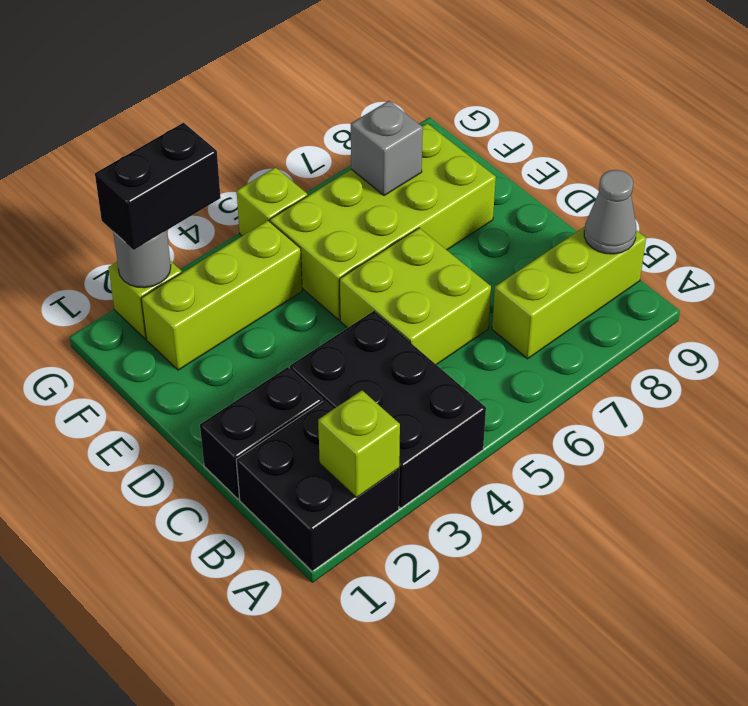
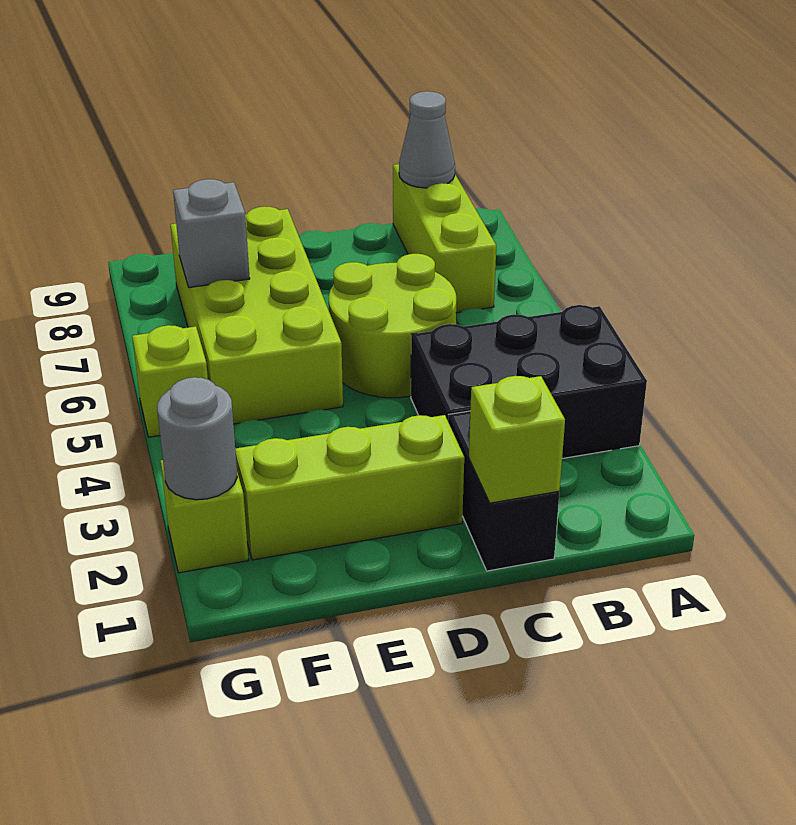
black brick A1:B2 level 1 -> none
lime brick A2 level 2 -> lime brick C1 level 2
lime brick C5:D6 level 1 -> lime round brick C5:D6 level 1
lime brick F2:F4 level 1 -> lime brick D2:F2 level 1
black brick G2:G3 level 3 -> none

